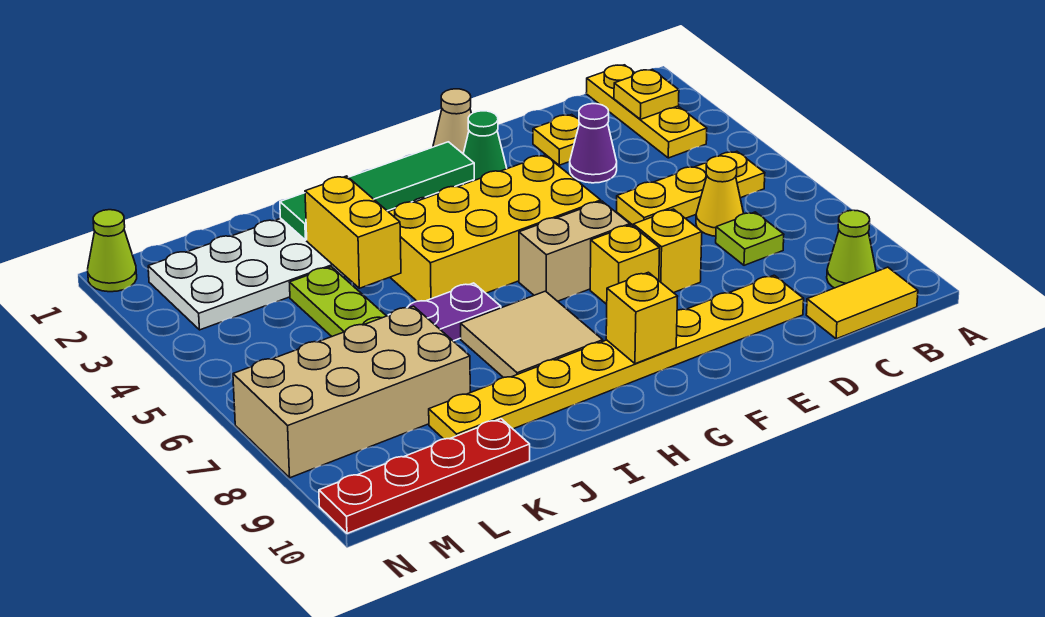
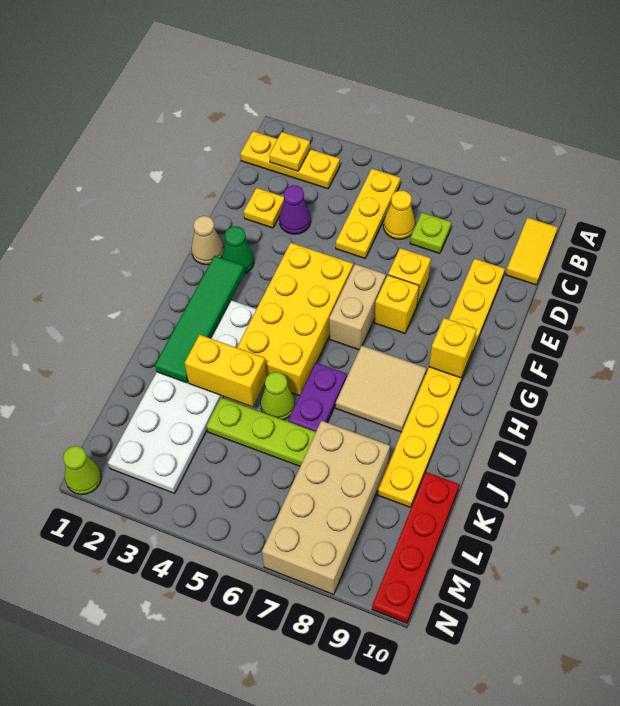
lime cone B9 level 1 -> lime cone J5 level 1

